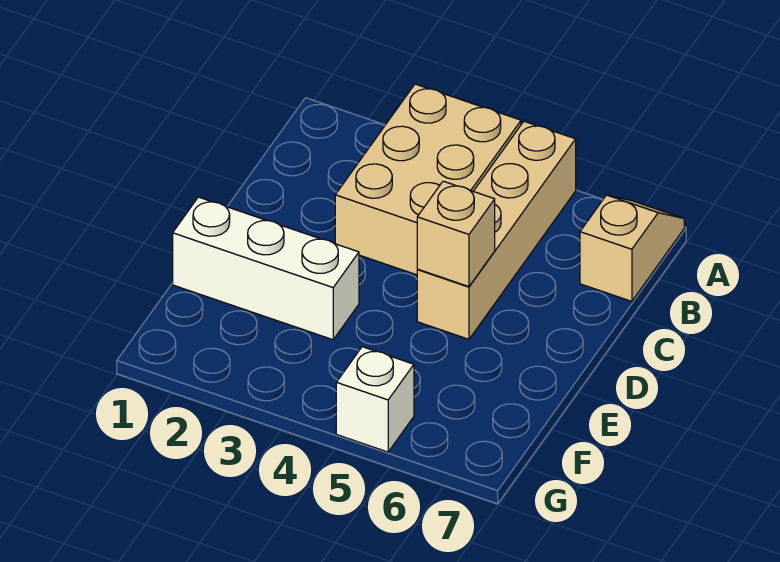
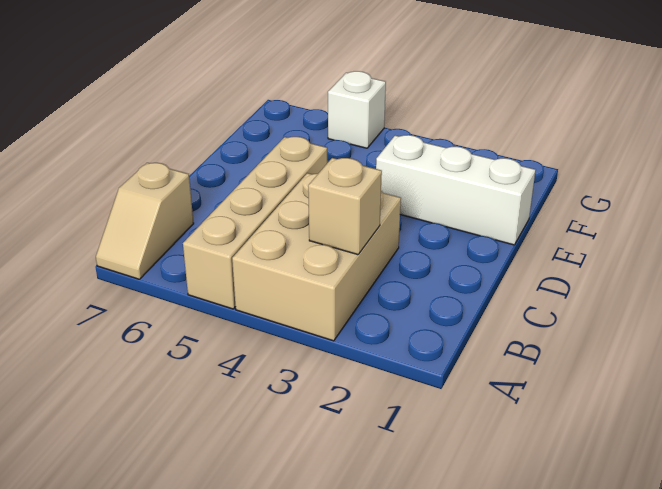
tan brick D5 level 2 -> tan brick B3 level 2

